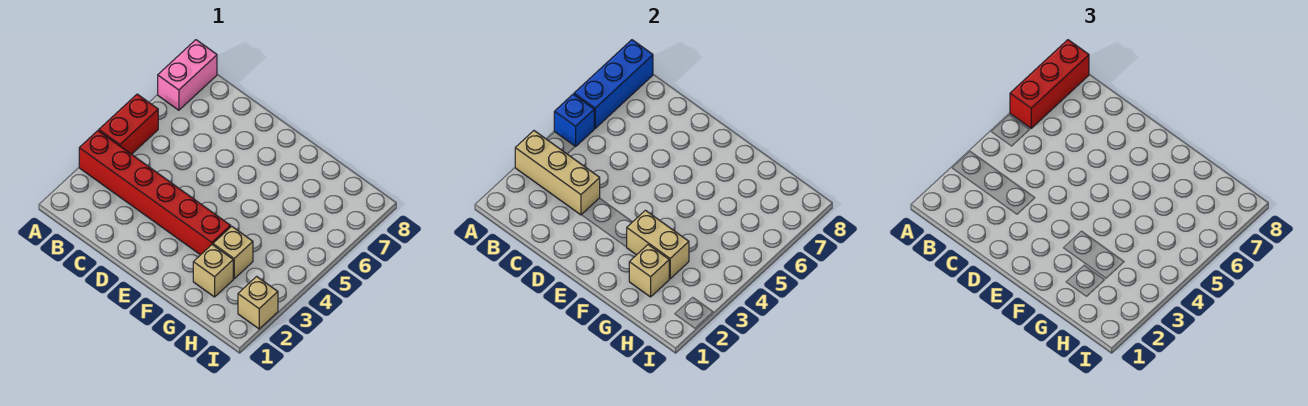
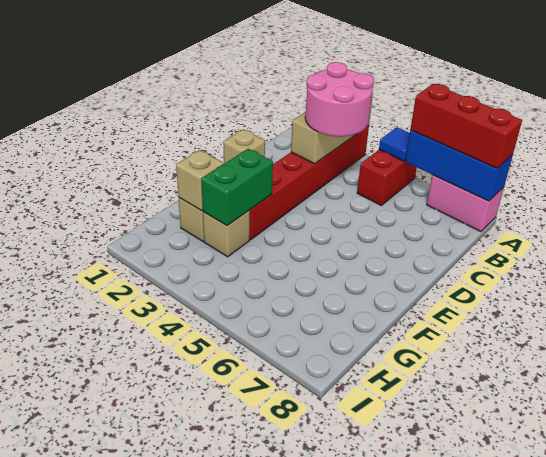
red brick A4:A5 level 1 -> red brick A5:B5 level 1
blue brick A5 level 2 -> blue tile A5 level 2
none -> pink round brick B3:C4 level 3
tan brick F3:G3 level 2 -> green brick F3:G3 level 2
tan brick I2 level 1 -> tan brick D1 level 1

